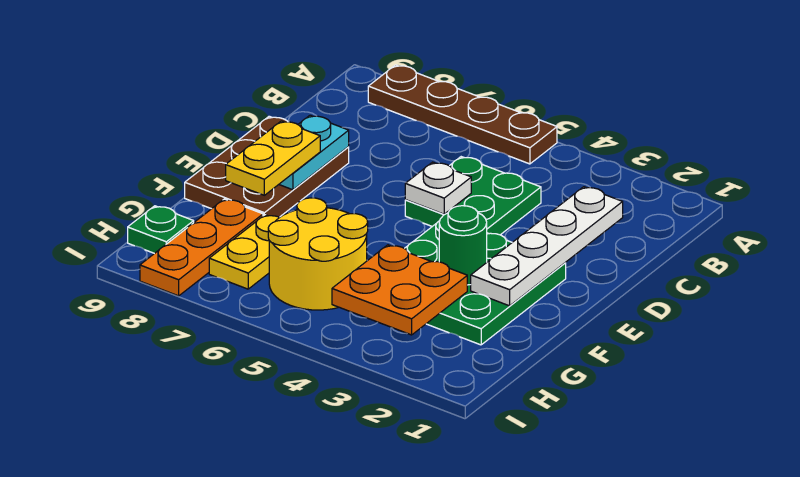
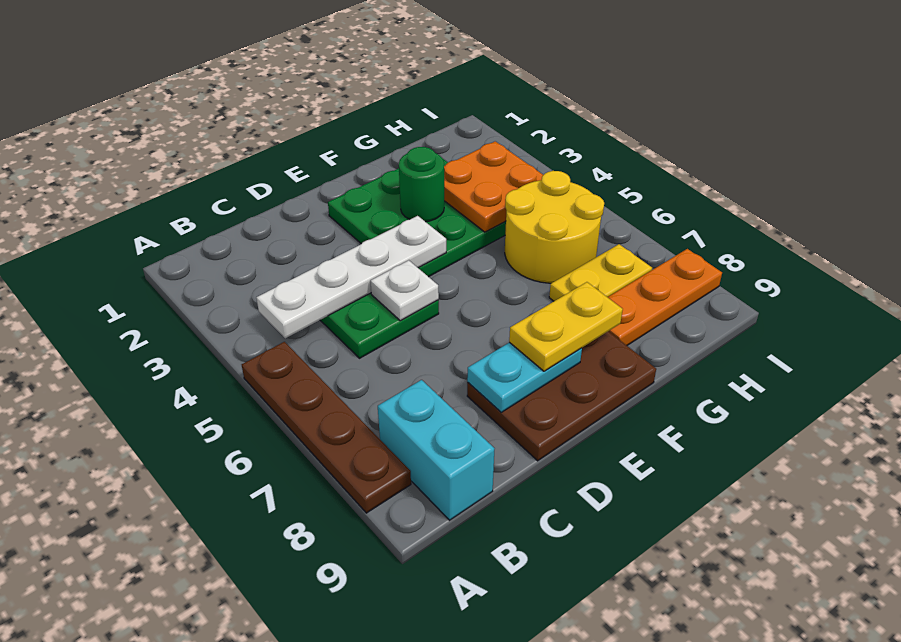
none -> cyan brick B8:B9 level 1
white plate C2:F2 level 2 -> white plate B4:E4 level 2
green plate H9 level 1 -> none

